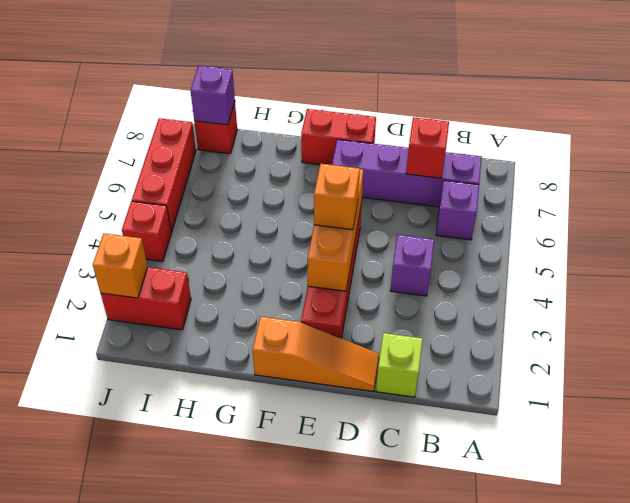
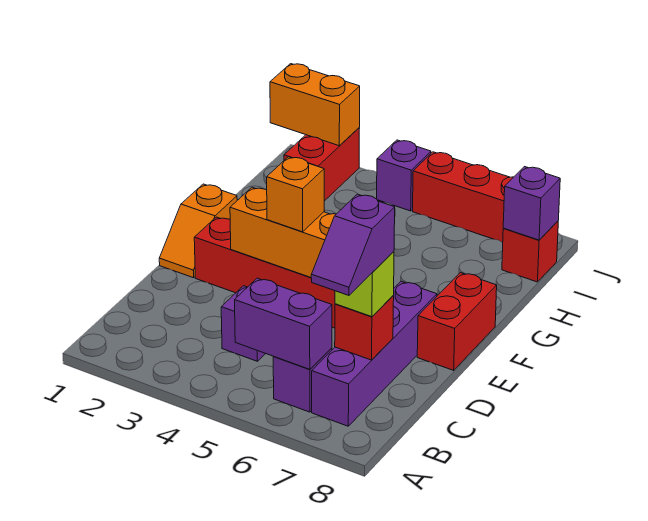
none -> purple brick B5:B6 level 2
none -> purple slope B7:C7 level 4 top C
lime brick C1 level 1 -> lime brick C7 level 3
orange slope D1:F1 level 1 top F -> orange slope E1:F1 level 1 top F
orange brick J2 level 2 -> orange brick J1:J2 level 2
red brick J4 level 1 -> purple brick J4 level 1

